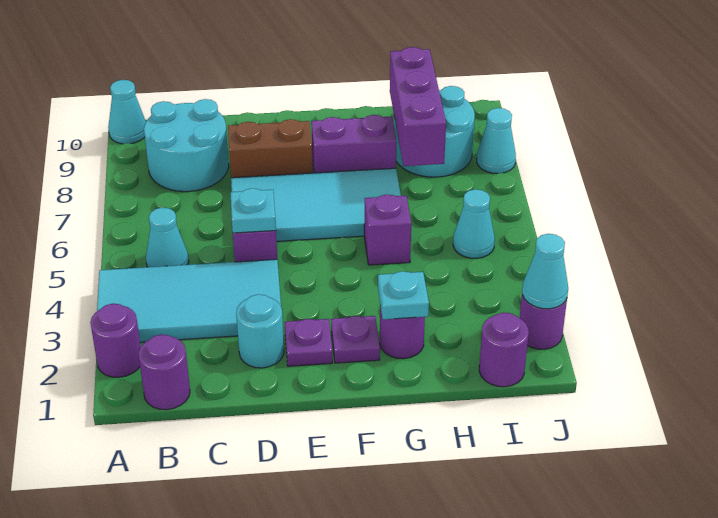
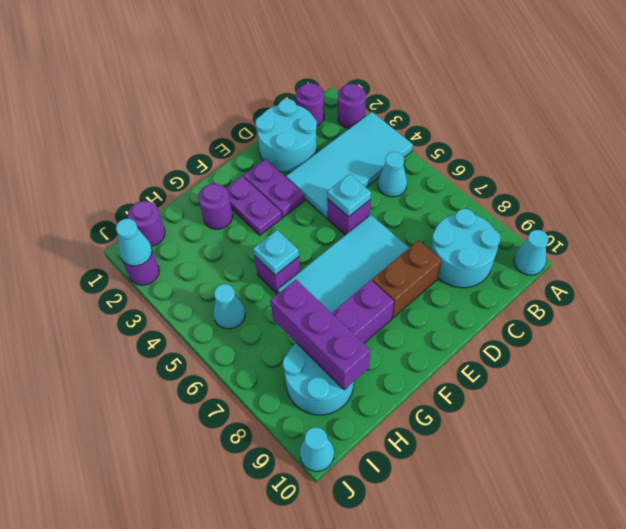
cyan round brick D2 level 1 -> cyan round brick C1:D2 level 1
purple plate E2 level 1 -> purple plate E2:E3 level 1
purple plate F2 level 1 -> purple plate F2:F3 level 1
cyan plate G2 level 2 -> cyan plate G5 level 2
cyan cone J8 level 1 -> cyan cone J10 level 1

